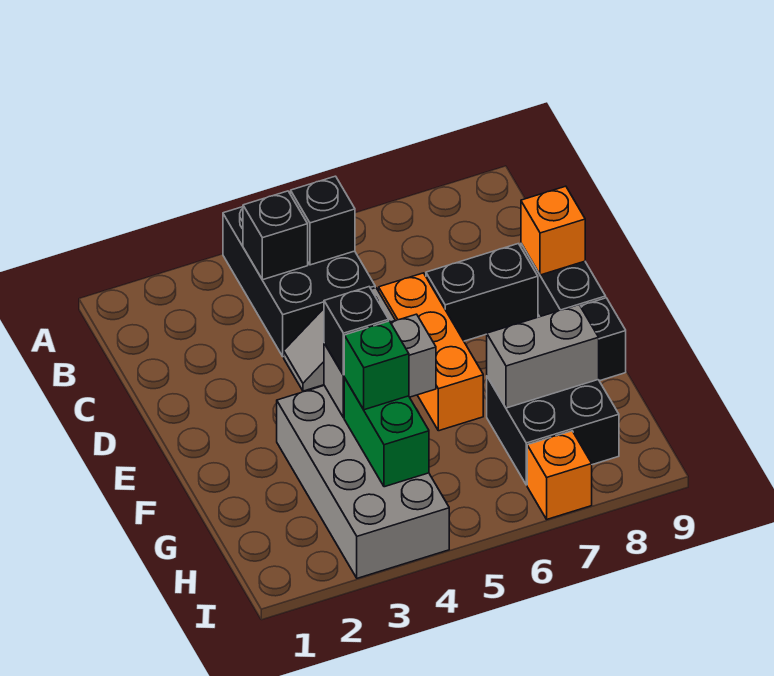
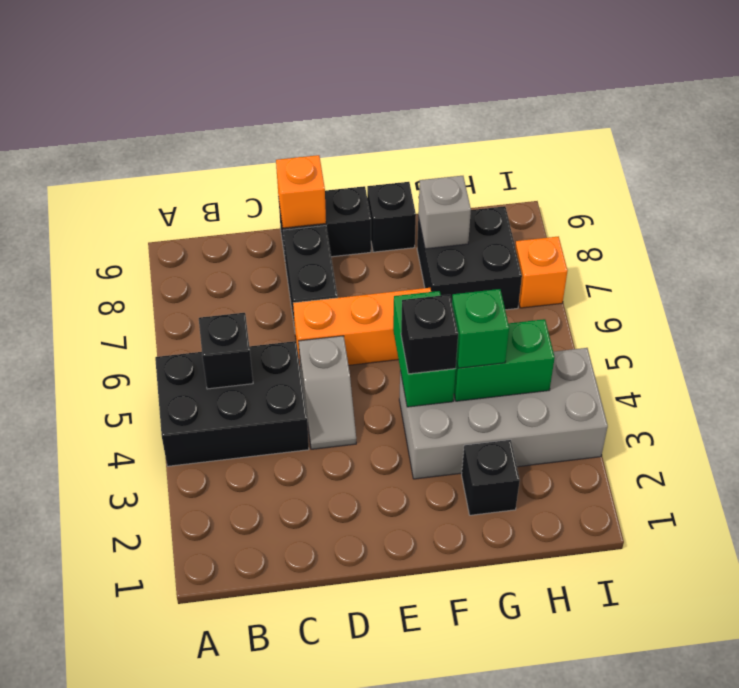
black brick B4 level 2 -> black brick G2 level 1
grey brick F4:F5 level 2 -> green brick F4:F5 level 2
grey brick G7:G8 level 2 -> grey brick G8 level 2

